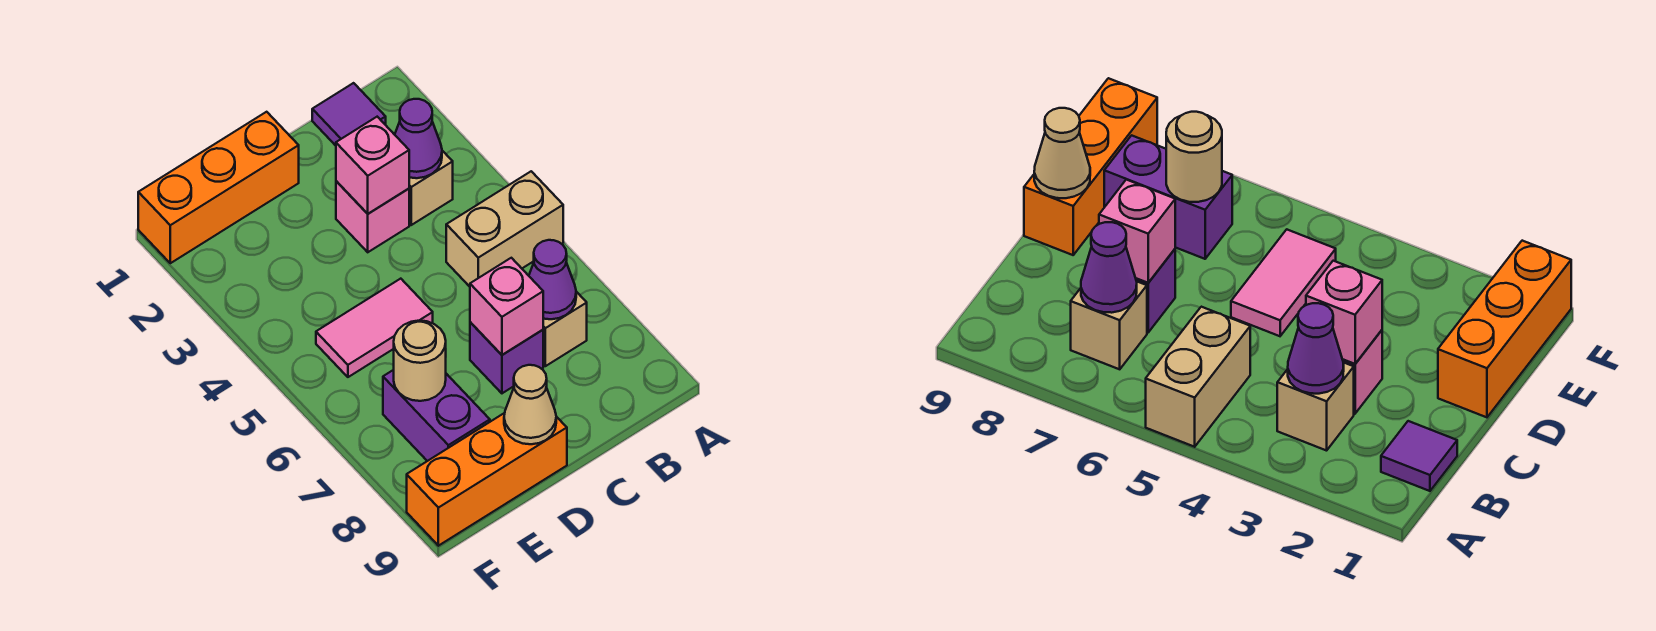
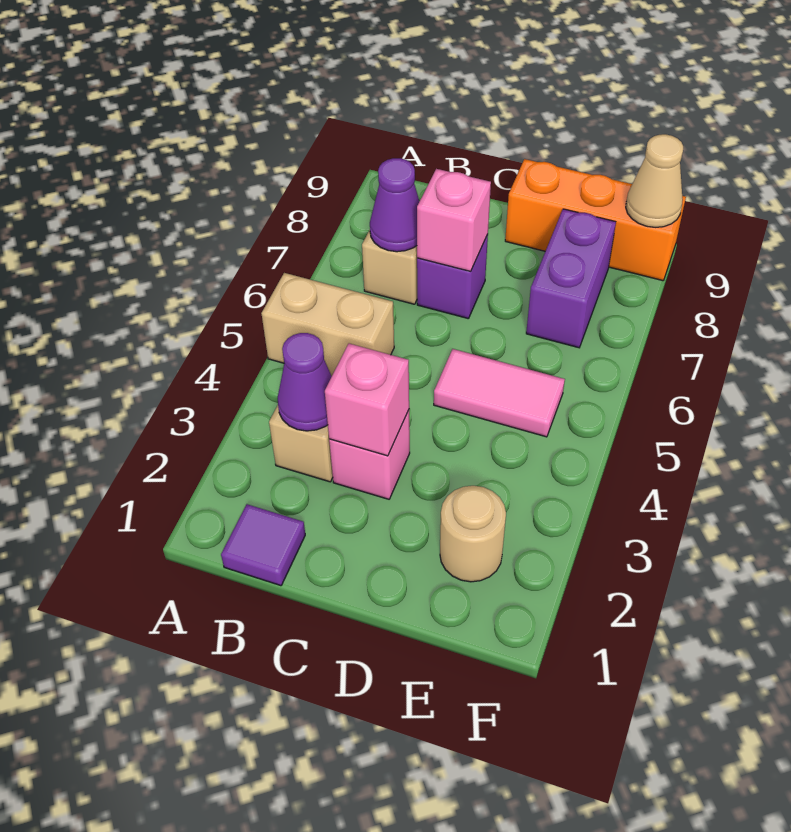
orange brick D1:F1 level 1 -> none
tan cone D9 level 2 -> tan cone F9 level 2
tan round brick E7 level 2 -> tan round brick E2 level 1

